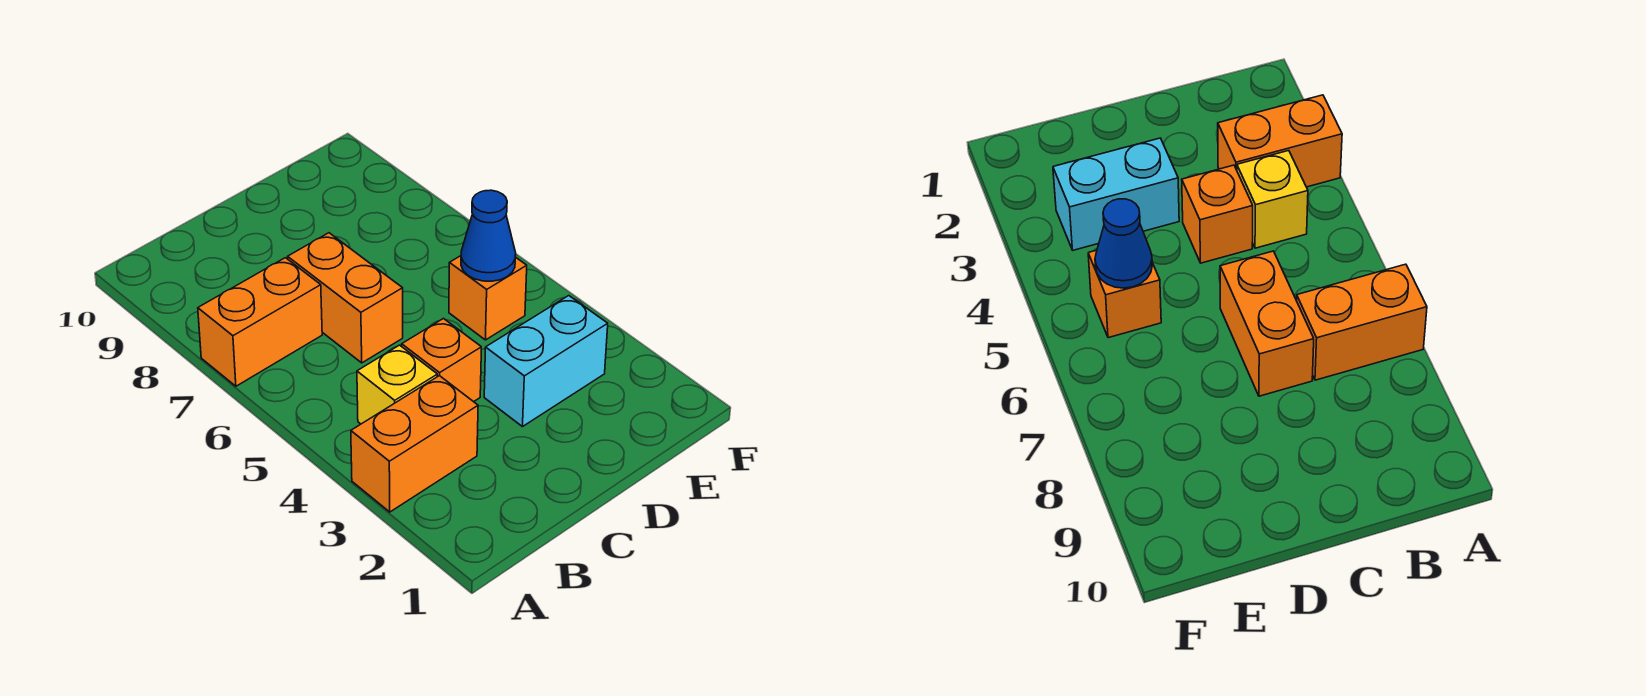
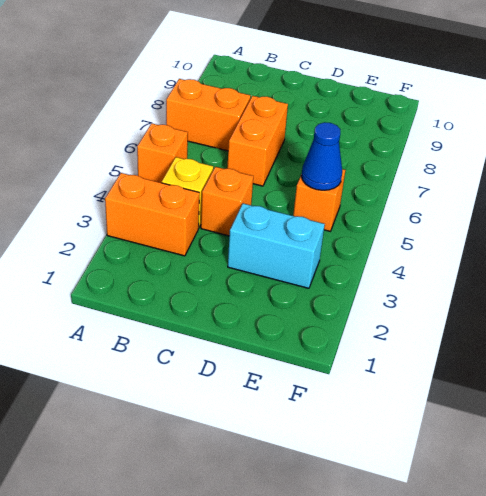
none -> orange brick A5 level 1

